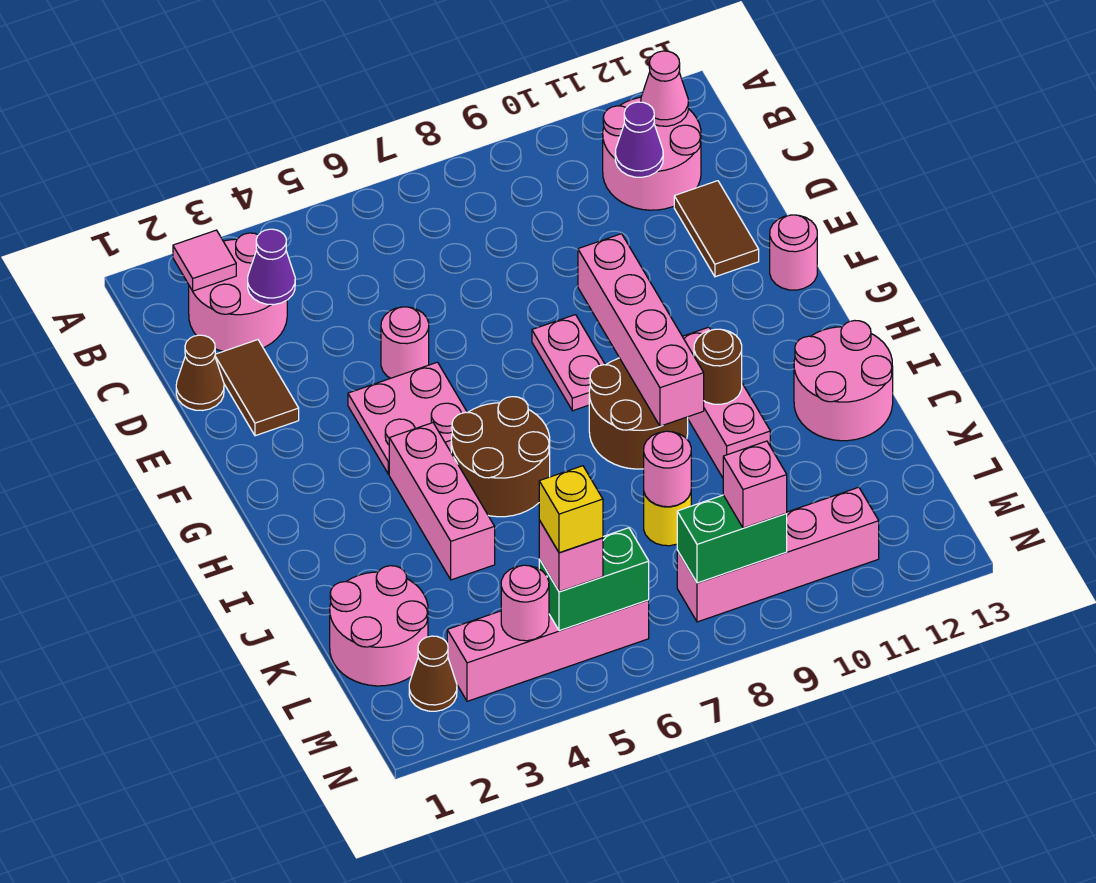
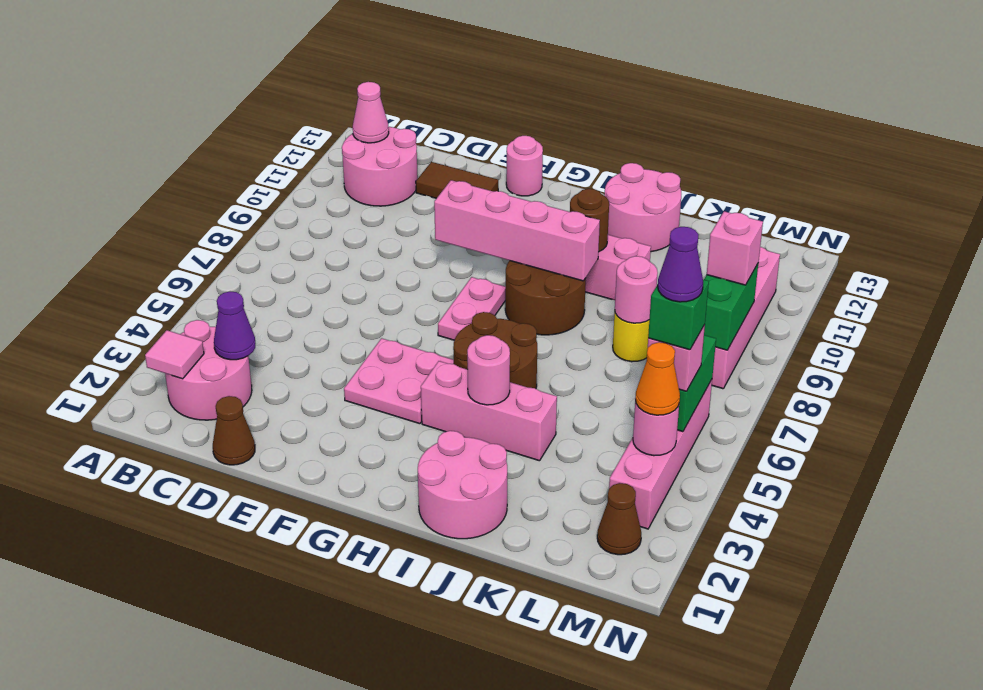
purple cone C11 level 2 -> purple cone M5 level 5
brown tile D2:E2 level 1 -> none
pink round brick E5 level 1 -> pink round brick I4 level 2
pink plate F8:G8 level 1 -> pink plate G7:G8 level 1
pink round brick K1:L2 level 1 -> pink round brick I1:J2 level 1
none -> orange cone M4 level 3
yellow brick M5 level 4 -> green brick M5 level 4

